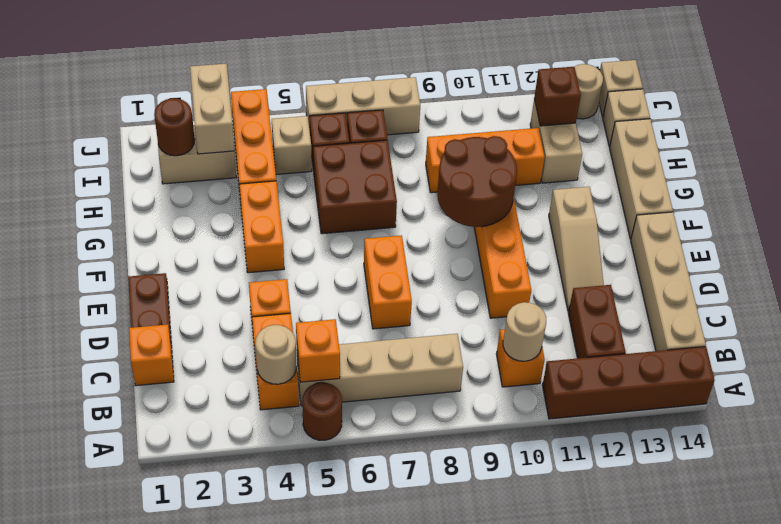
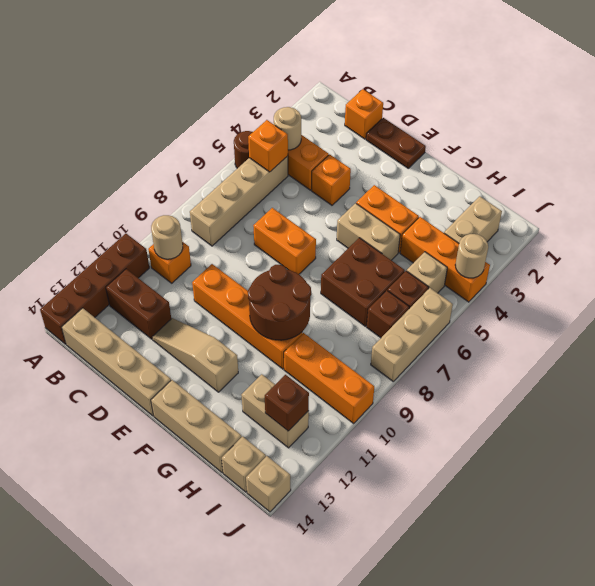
orange brick H9:H11 level 1 -> orange brick H10:J10 level 1
brown round brick I2 level 2 -> none
tan brick I3:J3 level 2 -> tan brick F5:G5 level 1
tan round brick J13 level 1 -> tan round brick J4 level 2

